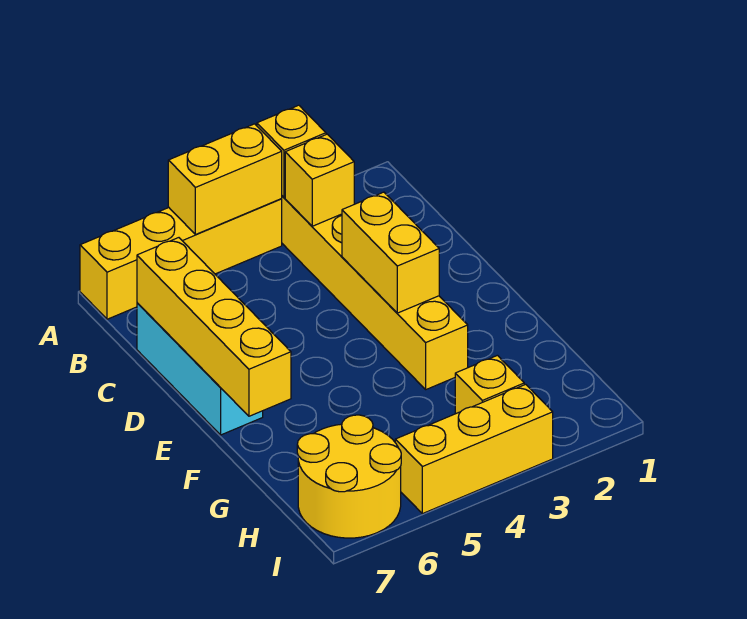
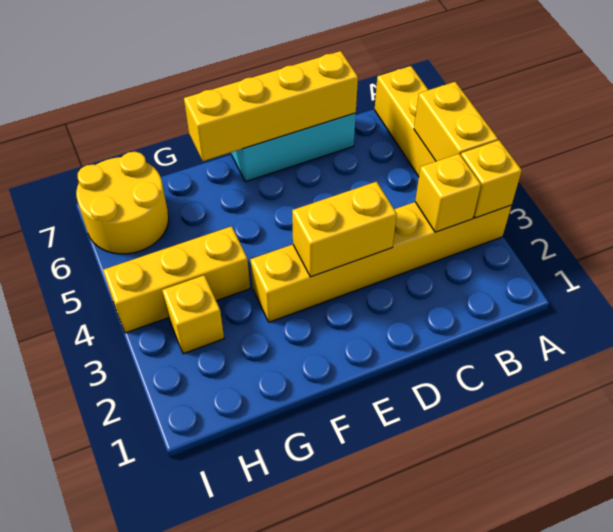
yellow brick I3:I5 level 1 -> yellow brick G4:I4 level 1

